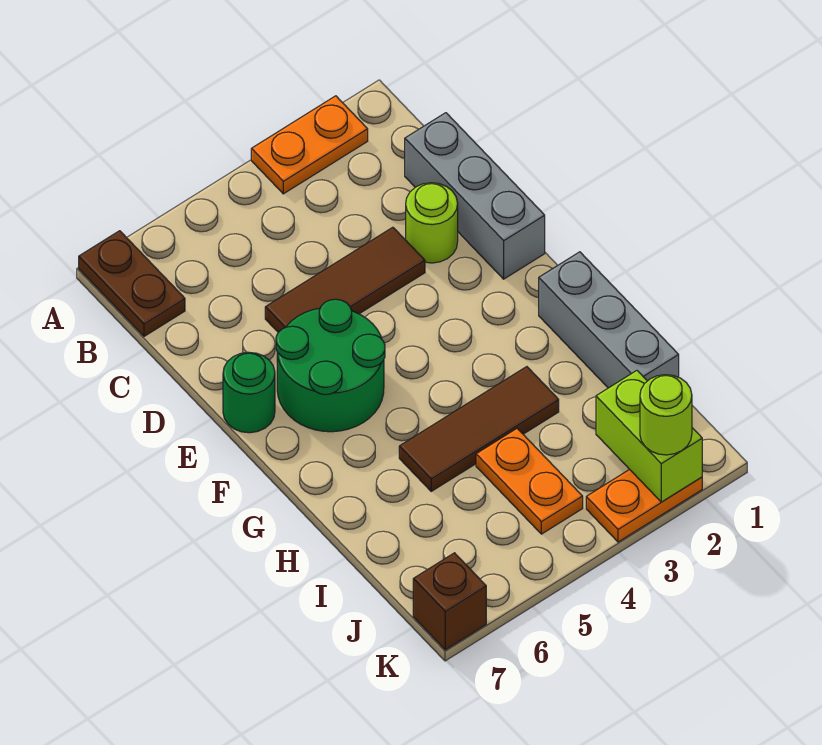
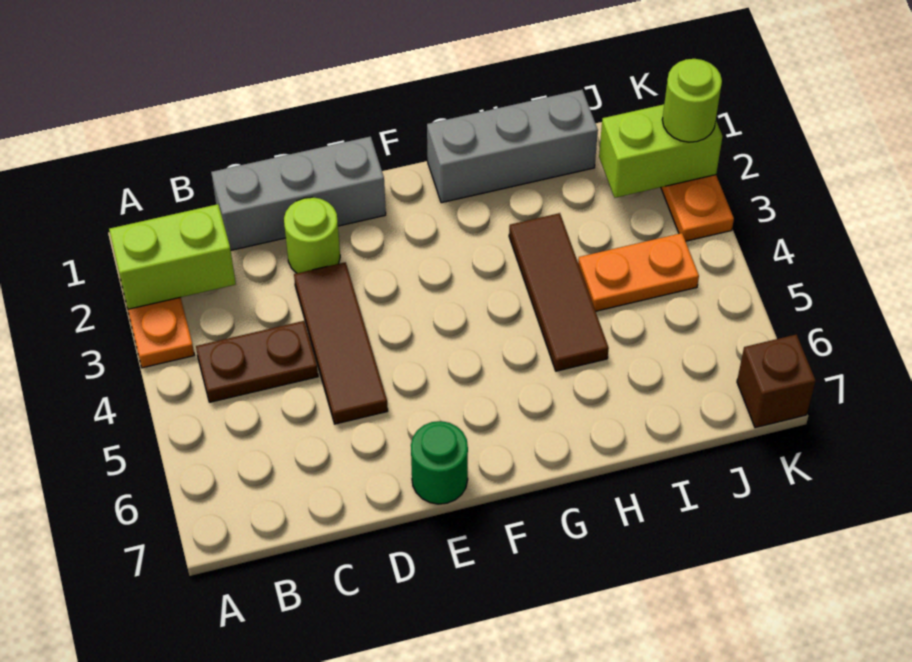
none -> lime brick A2:B2 level 2
brown plate A7:B7 level 1 -> brown plate B4:C4 level 1
green round brick E5:F6 level 1 -> none

